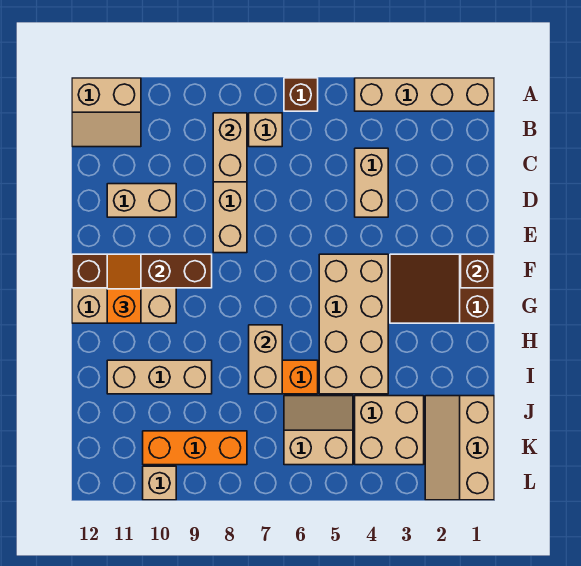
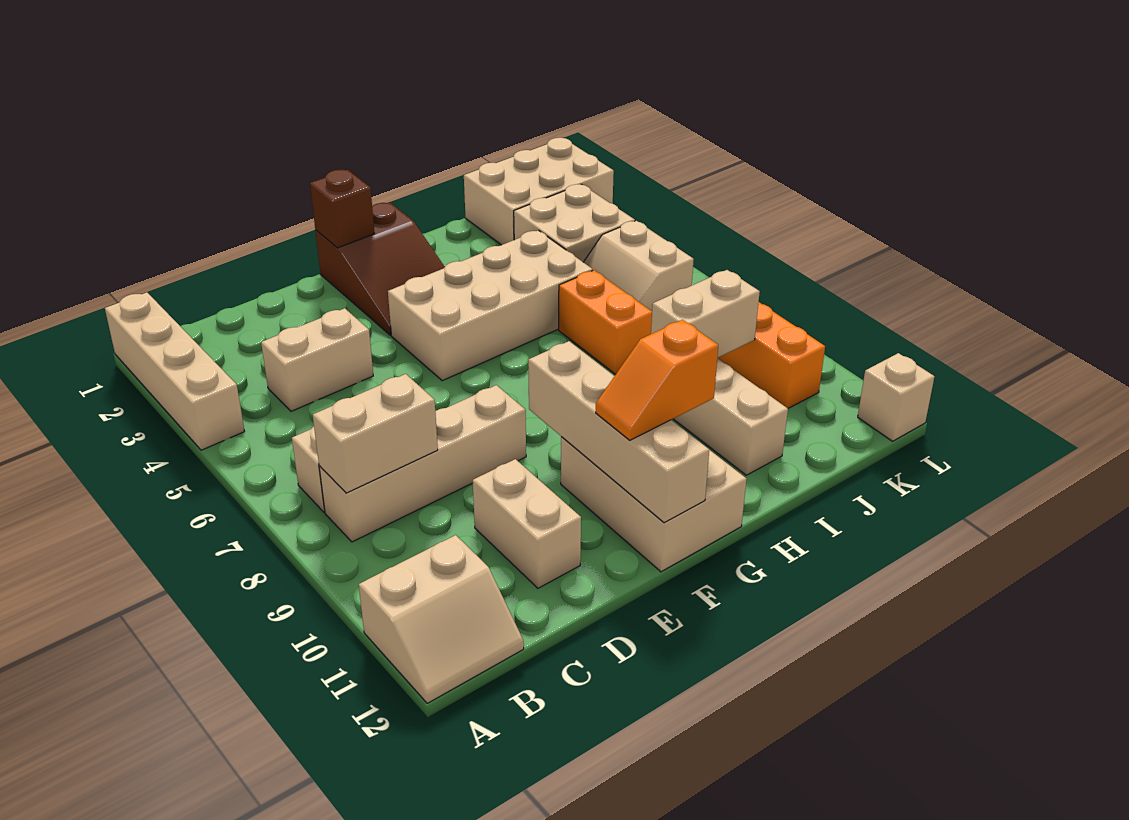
brown brick A6 level 1 -> none
tan slope A11:B12 level 1 top A -> tan slope A11:B12 level 1 top 11
brown brick F9:F12 level 2 -> tan brick F9:F12 level 2
tan brick H7:I7 level 2 -> tan brick I9:J9 level 2
tan slope J1:L2 level 1 top 1 -> tan brick J1:L2 level 1
tan brick L10 level 1 -> tan brick L12 level 1

